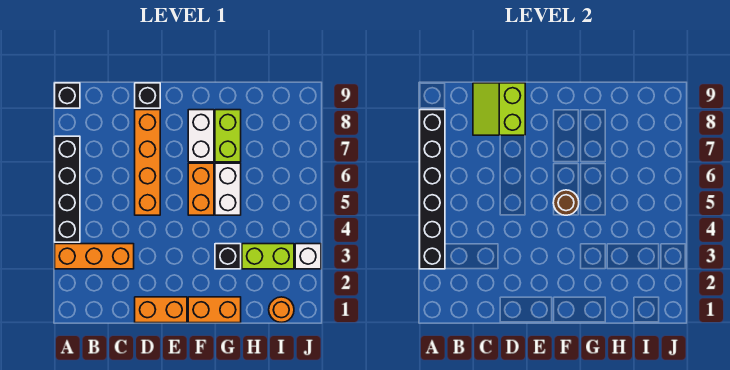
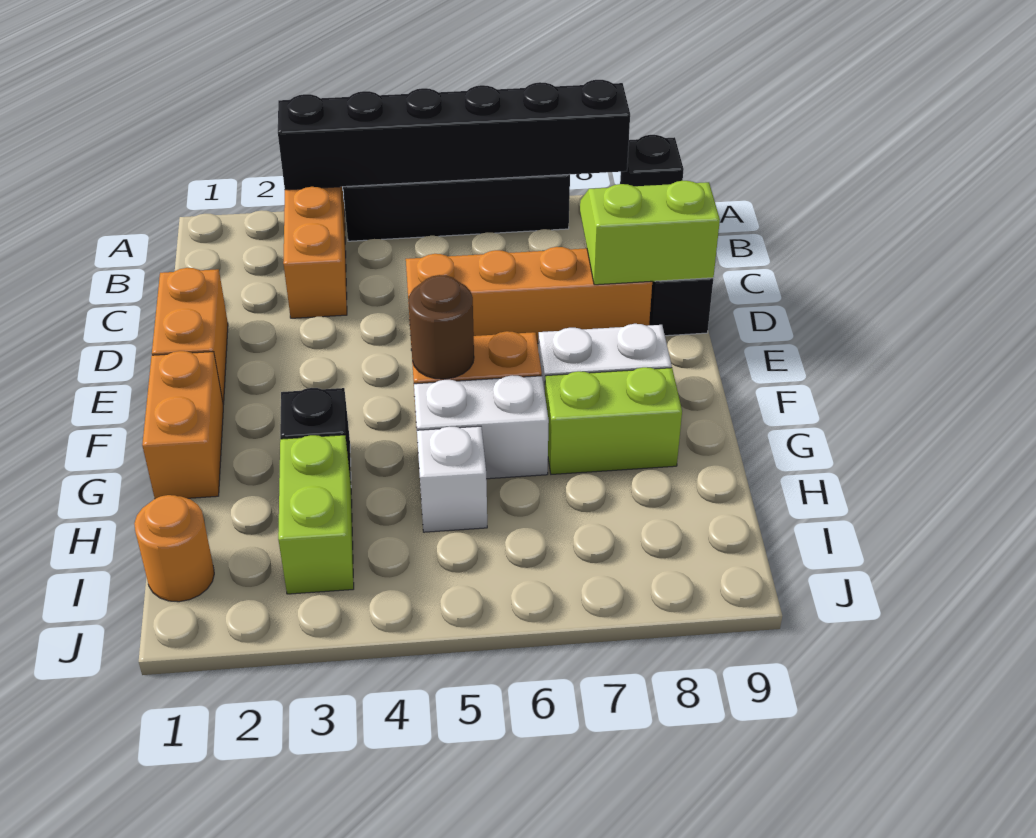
white brick J3 level 1 -> white brick H5 level 1

